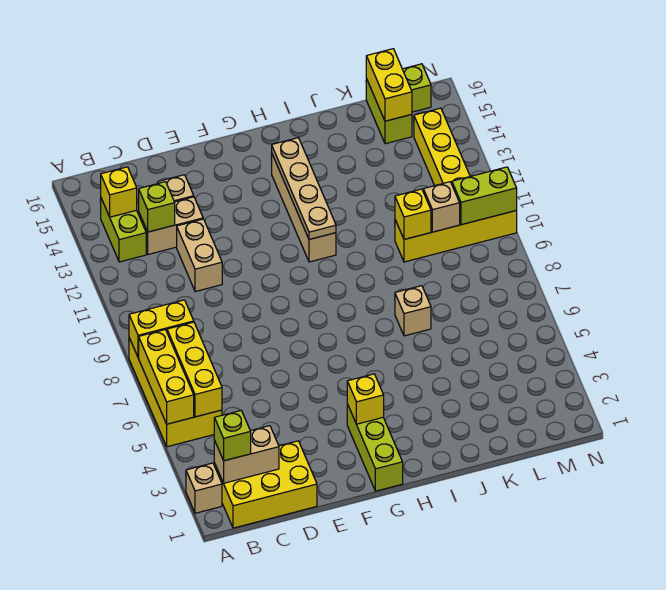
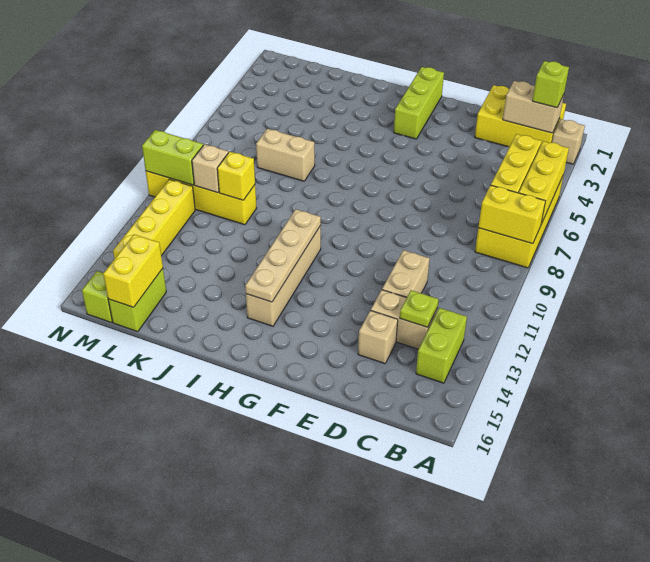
yellow brick B14 level 2 -> none
lime brick C13 level 2 -> lime plate C13 level 2
yellow brick G3 level 2 -> none
tan brick J7 level 1 -> tan brick J7:K7 level 1

